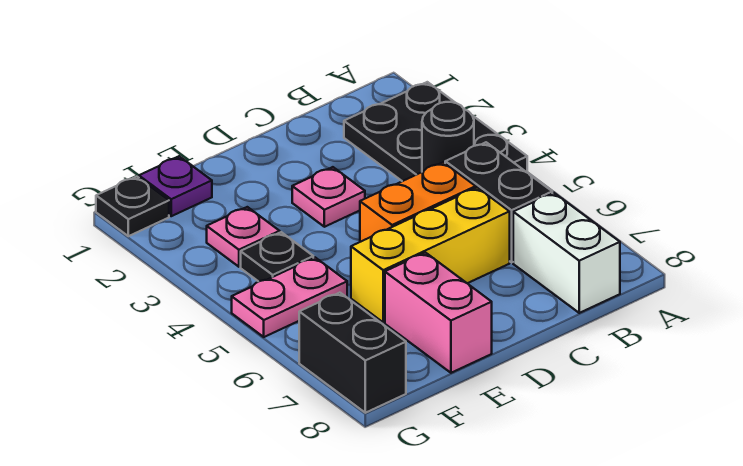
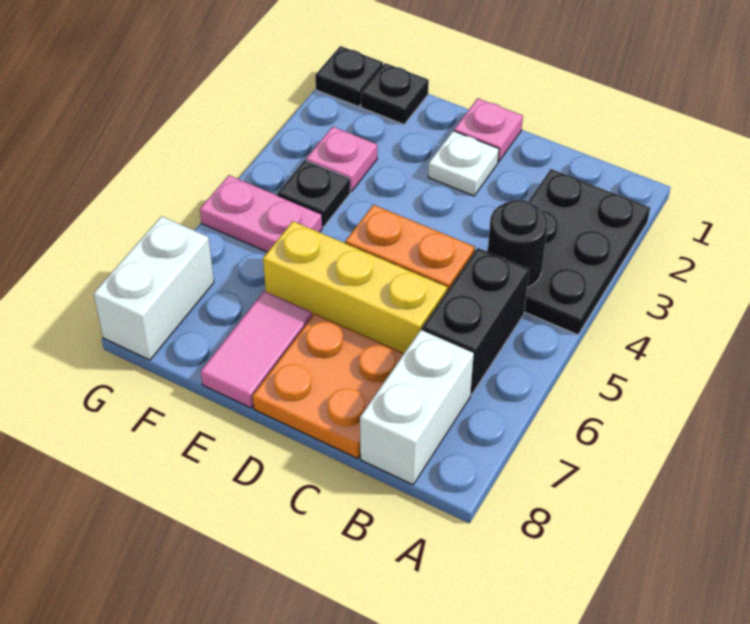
none -> orange plate C7:D8 level 1
none -> white plate D2 level 1
pink plate D3 level 1 -> pink plate D1 level 1
pink brick E7:E8 level 1 -> pink tile E7:E8 level 1
purple plate F1 level 1 -> black plate F1 level 1
black brick G7:G8 level 1 -> white brick G7:G8 level 1

